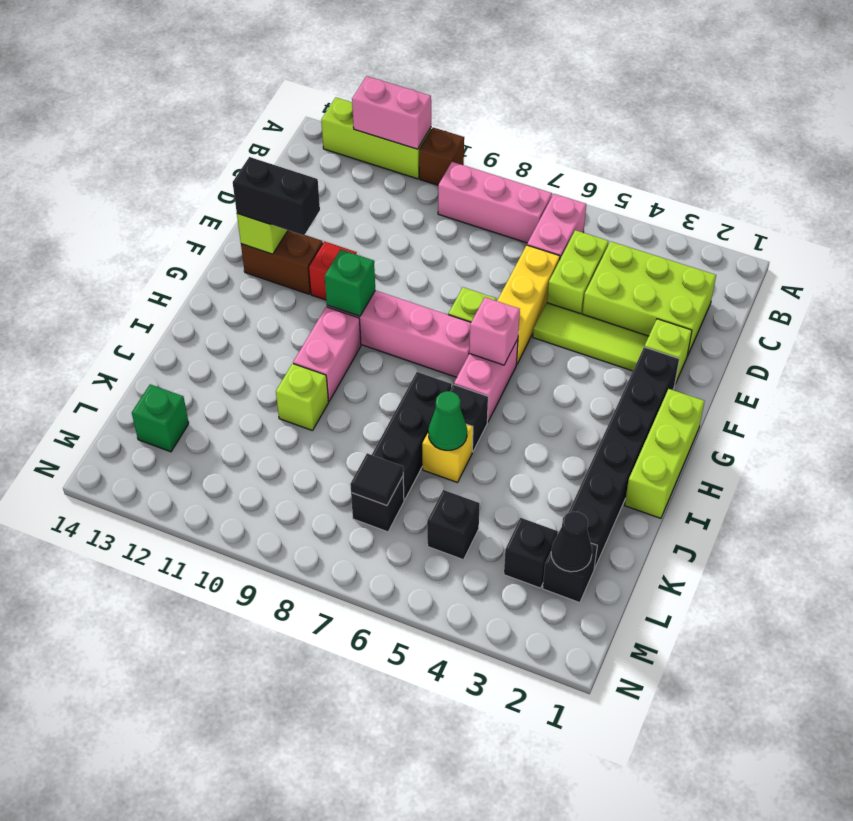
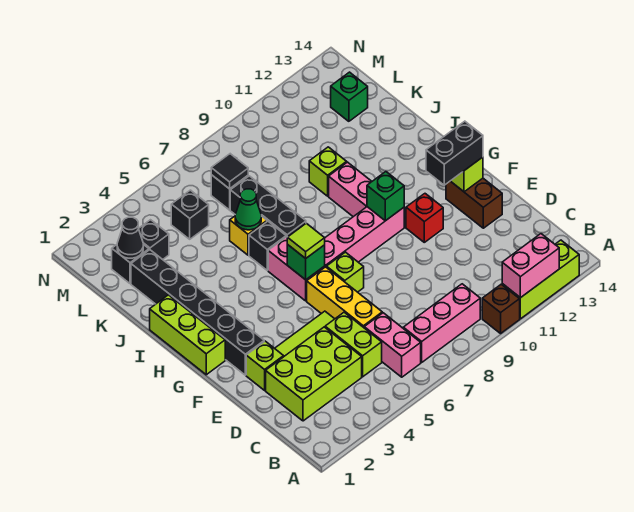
brown brick F12:F13 level 1 -> brown brick E13:F13 level 1
pink brick G6 level 2 -> green brick G6 level 2
none -> lime tile G6 level 3

